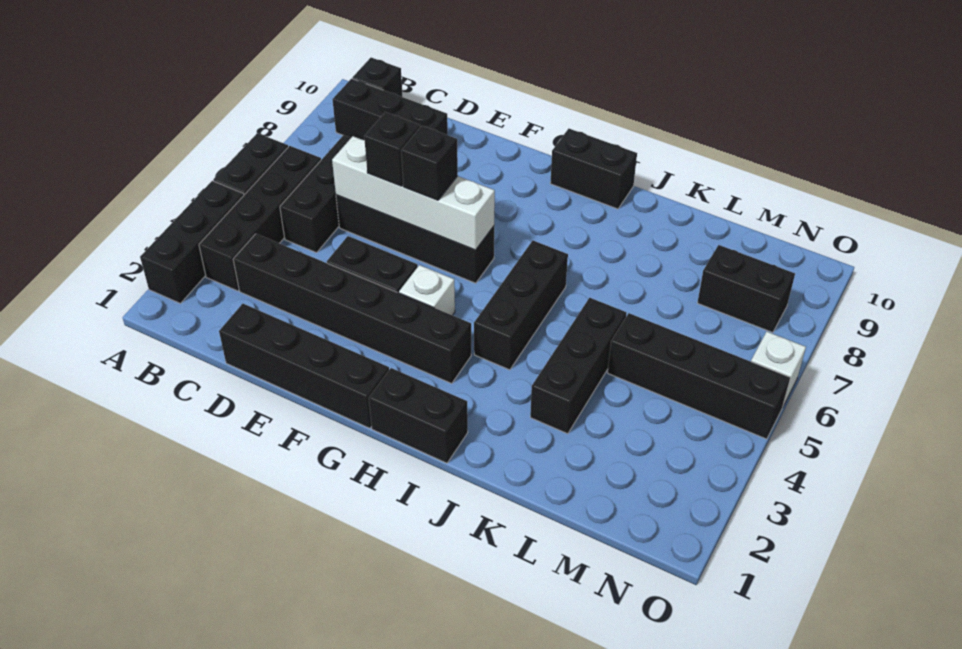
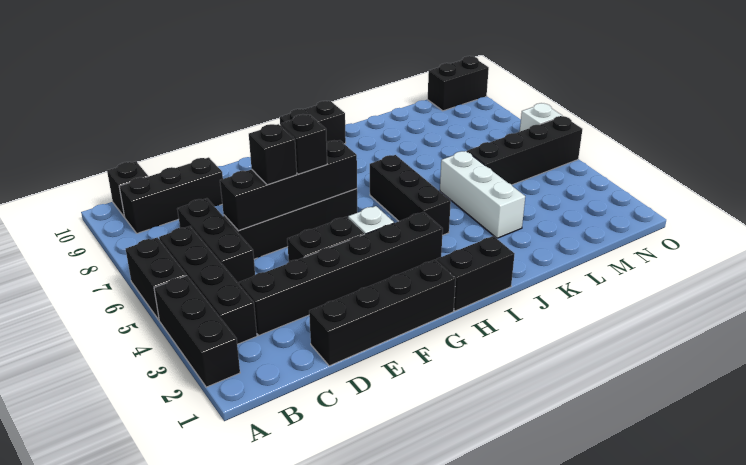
white brick D6:G6 level 2 -> black brick D6:G6 level 2
black brick K3:K5 level 1 -> white brick K3:K5 level 1
black brick M8:N8 level 1 -> black brick N10:O10 level 1

